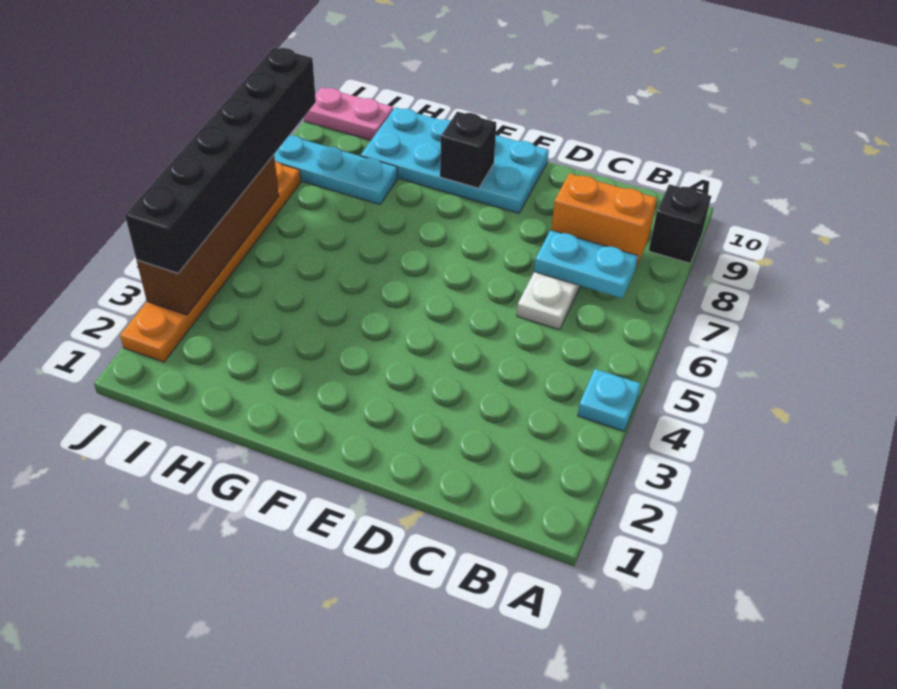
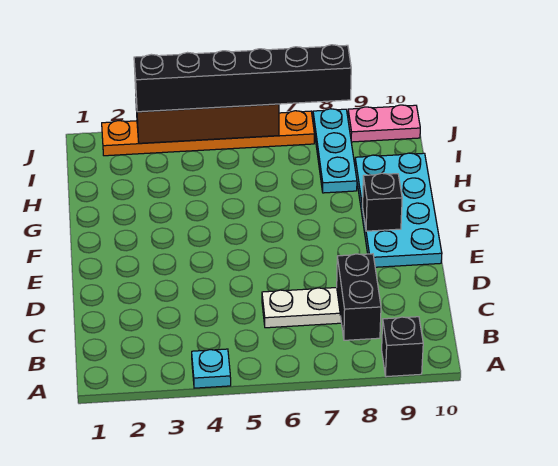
cyan plate B7:C7 level 2 -> none
orange brick B8:C8 level 2 -> black brick B8:C8 level 2
pink plate I10:J10 level 1 -> pink plate J9:J10 level 1

